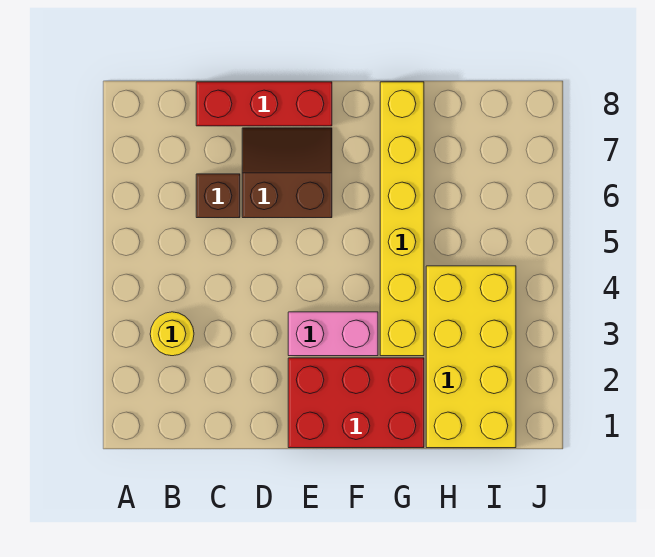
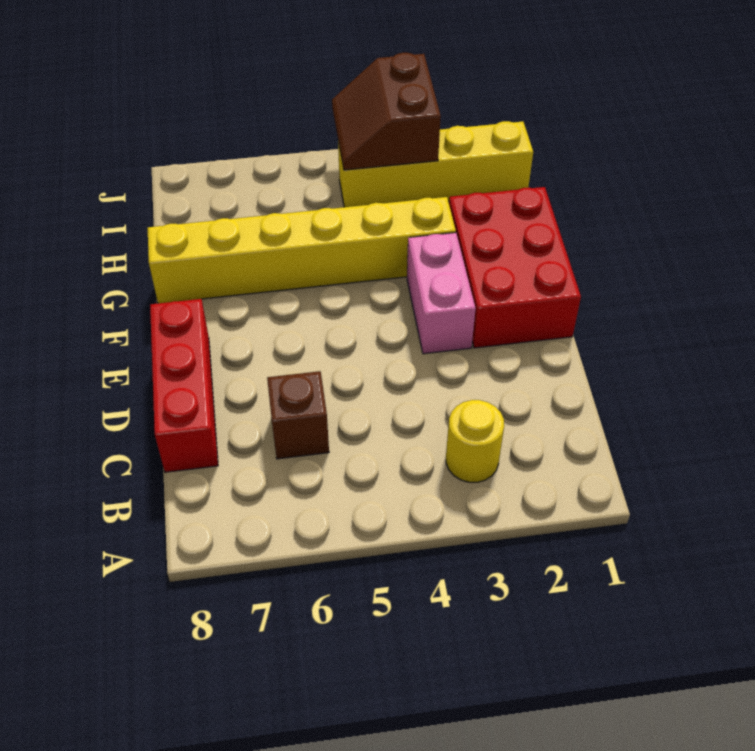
brown slope D6:E7 level 1 top 6 -> brown slope I3:J4 level 2 top 3
yellow brick H1:I4 level 1 -> yellow brick I1:I4 level 1

